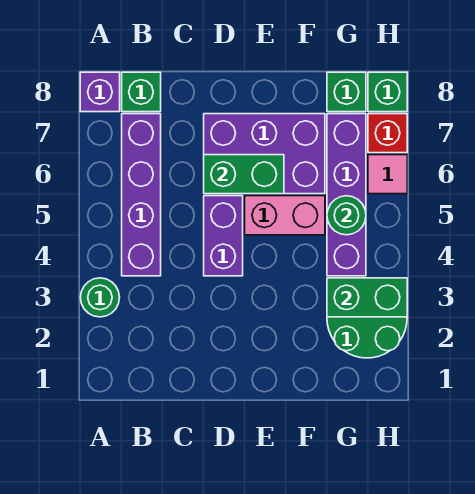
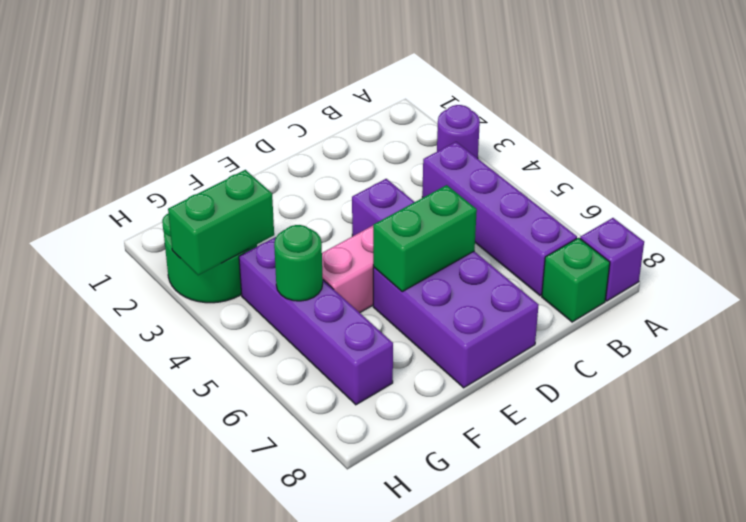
green round brick A3 level 1 -> purple round brick A3 level 1
purple brick D6:F7 level 1 -> purple brick D6:E8 level 1
green brick G8 level 1 -> none
pink tile H6 level 1 -> none
red brick H7 level 1 -> none
green brick H8 level 1 -> none

